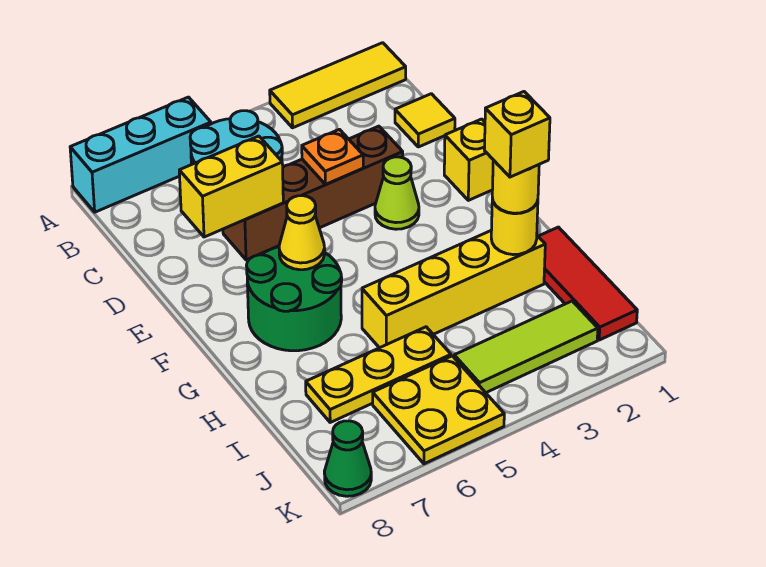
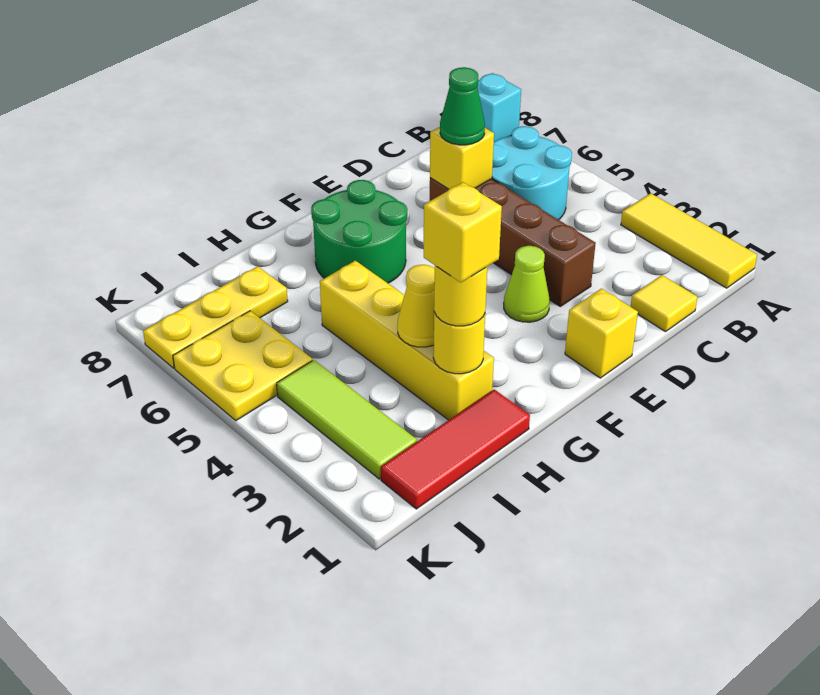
cyan brick A6:A8 level 1 -> cyan brick A8 level 1
orange plate D4 level 2 -> none
yellow brick D6:D7 level 2 -> yellow brick D6 level 2
yellow cone F6 level 2 -> yellow cone H3 level 2
yellow plate I5:I7 level 1 -> yellow plate I7:K7 level 1
green cone K8 level 1 -> green cone D6 level 3

